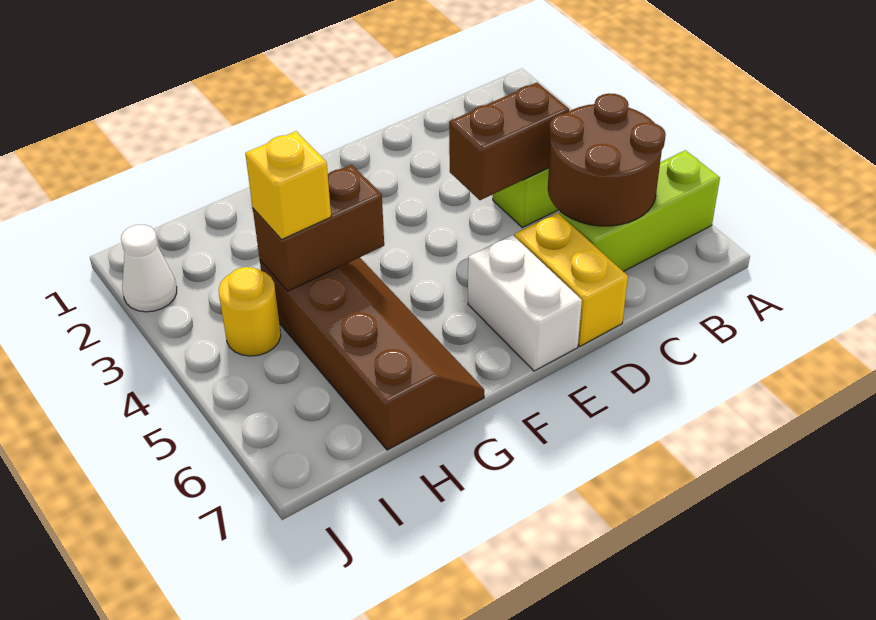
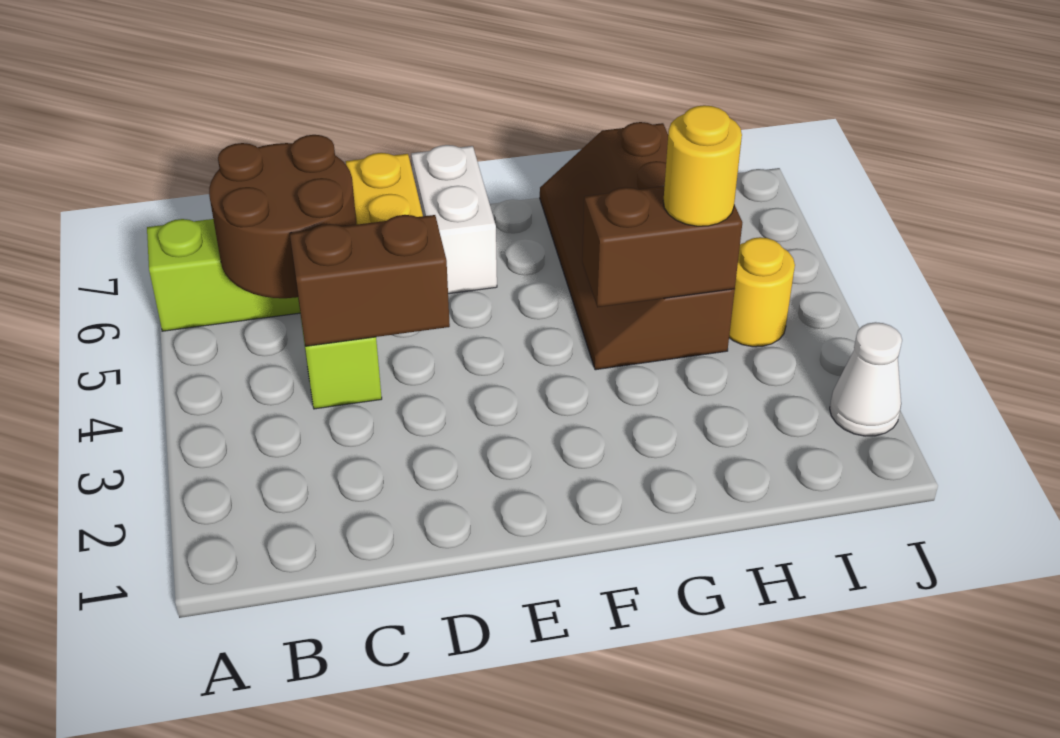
yellow brick H4 level 3 -> yellow round brick H4 level 3

